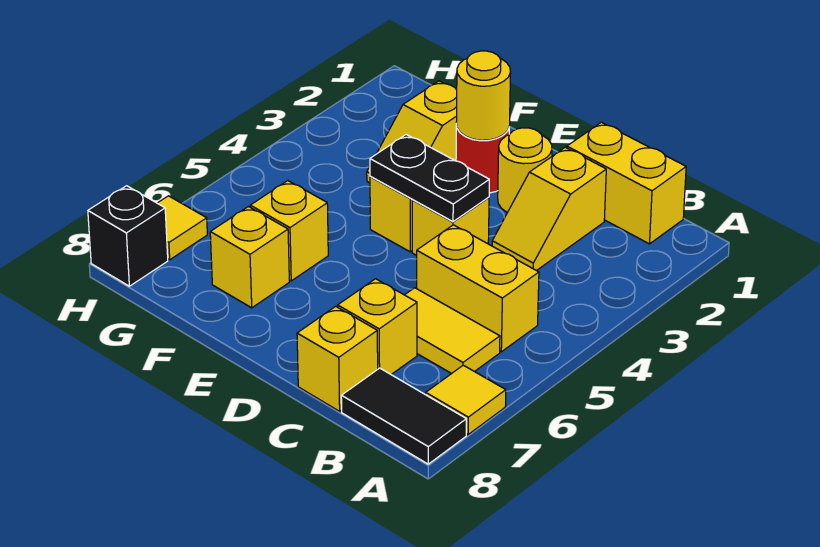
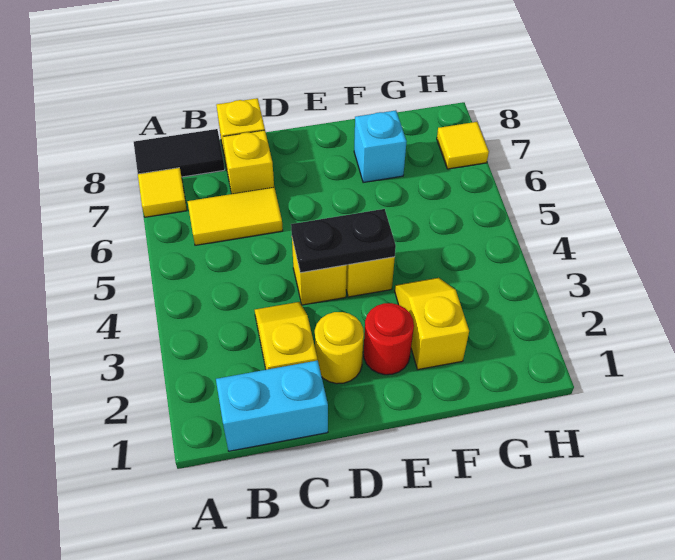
yellow brick B1:C1 level 1 -> cyan brick B1:C1 level 1
yellow brick B5:C5 level 1 -> none
yellow round brick E2 level 2 -> none
yellow brick F6 level 1 -> none
yellow brick F7 level 1 -> cyan brick F7 level 1
black brick H8 level 1 -> none

